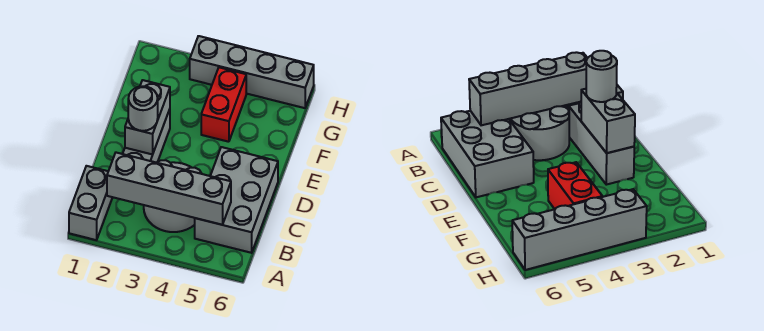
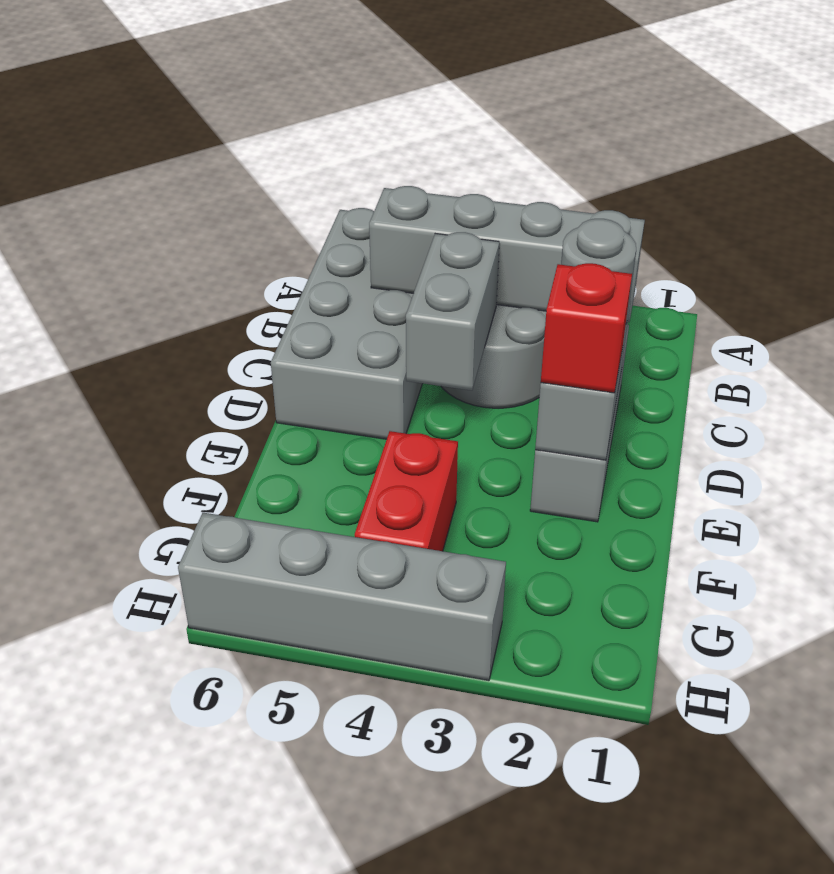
grey brick A1:B1 level 1 -> grey brick C4:D4 level 2
grey brick B5:D6 level 1 -> grey brick A5:D6 level 1
none -> red brick E2 level 3

